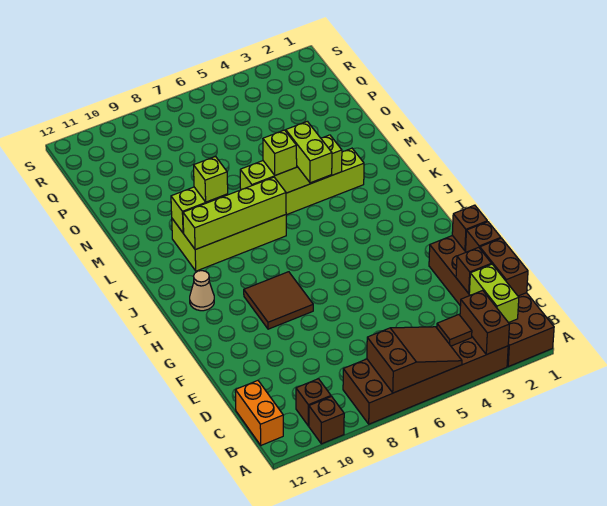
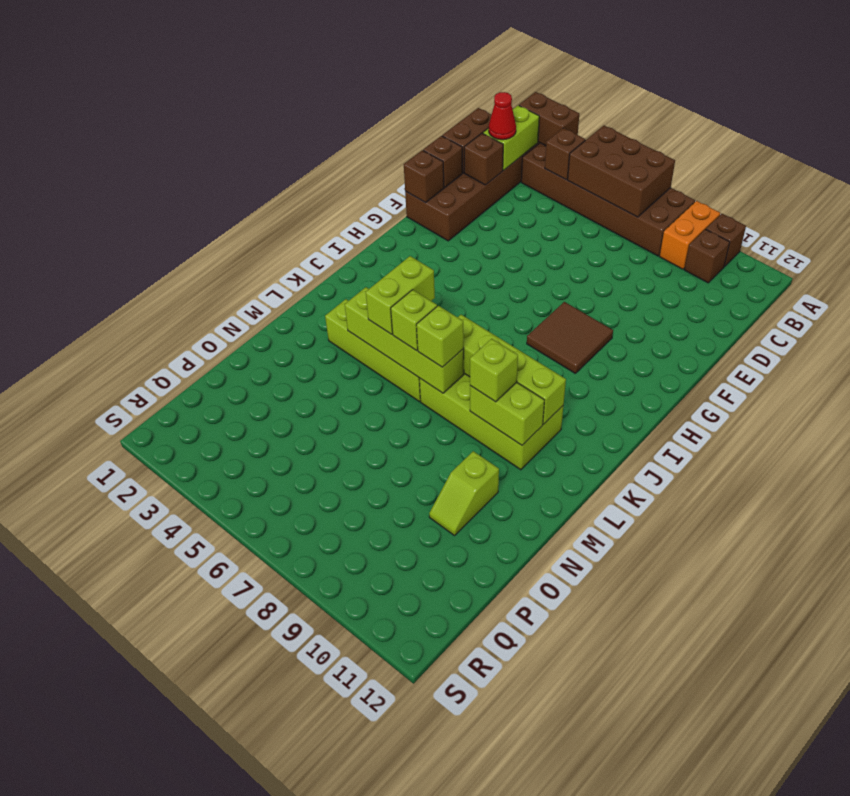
brown brick A3:B3 level 2 -> brown brick A2:A3 level 2
brown slope A5:B7 level 2 top 7 -> brown brick A5:B7 level 2
brown tile B4 level 2 -> brown brick B4 level 2
orange brick B12:C12 level 1 -> orange brick A9:B9 level 1
none -> red cone C2 level 3
tan cone I11 level 1 -> none
none -> lime brick L7 level 3
none -> lime slope N10:O10 level 1 top N

